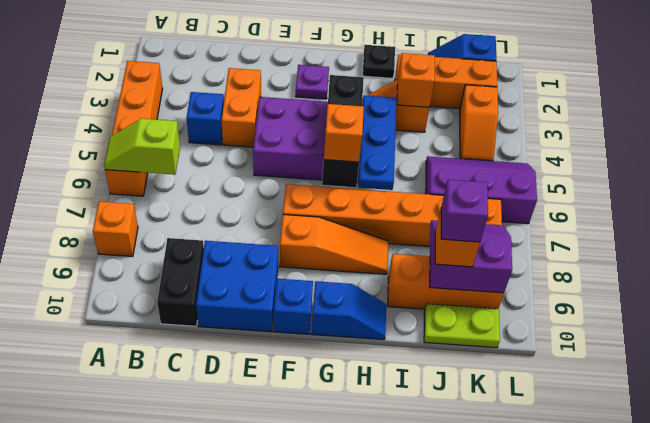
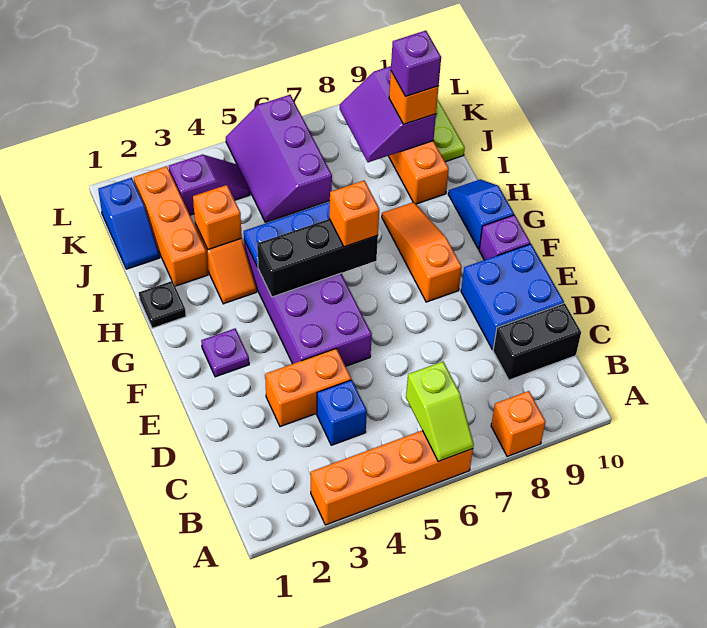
orange brick F7:K7 level 1 -> none
blue brick F10 level 1 -> purple brick F10 level 1
orange slope K3:K4 level 1 top 3 -> purple slope K3:K4 level 1 top 3

